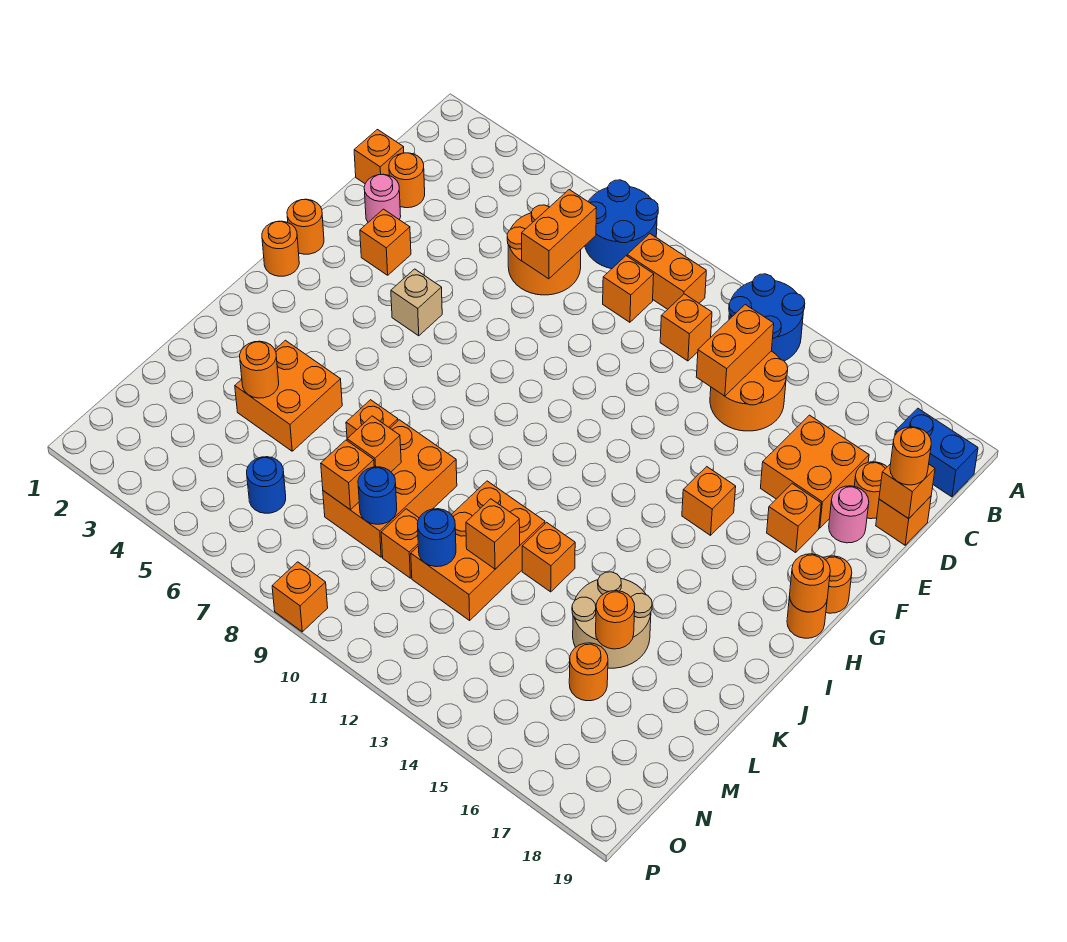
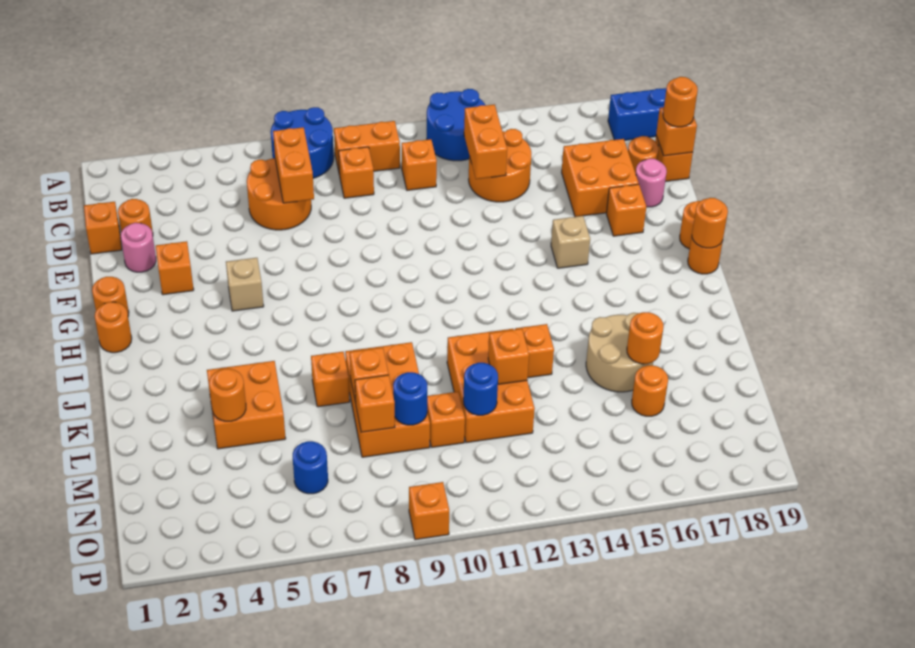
orange brick G15 level 1 -> tan brick G15 level 1

